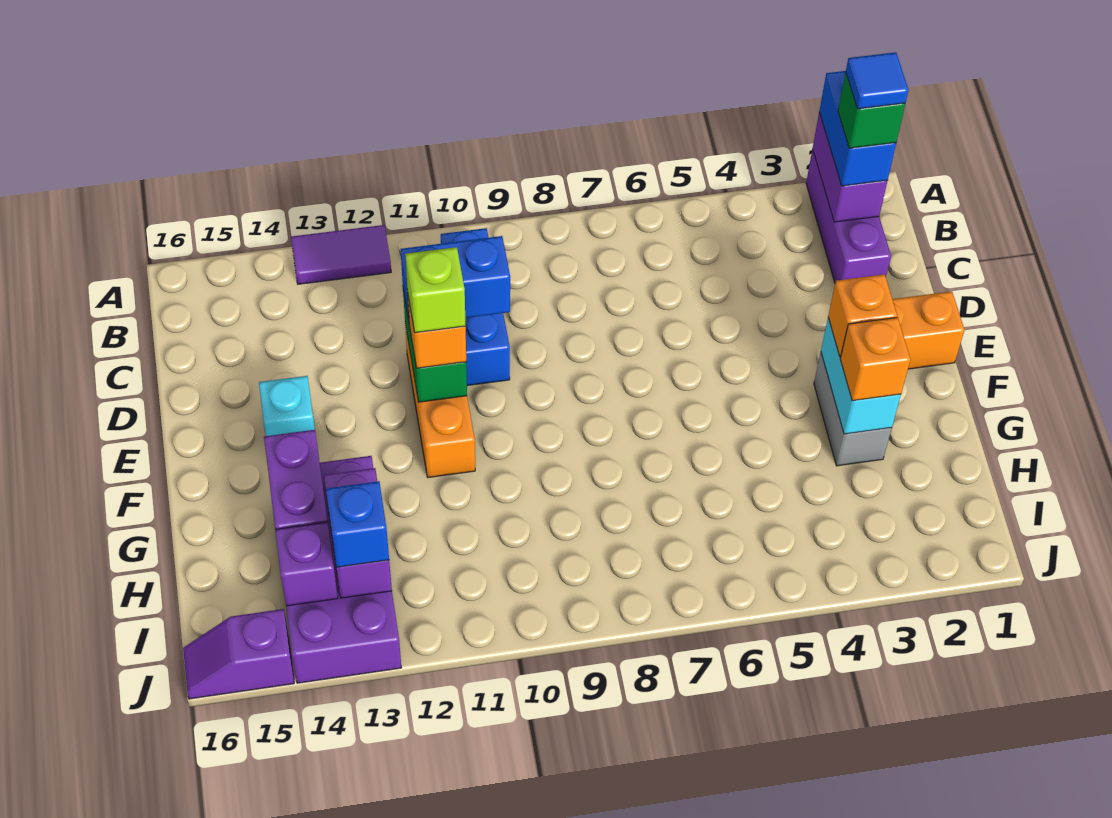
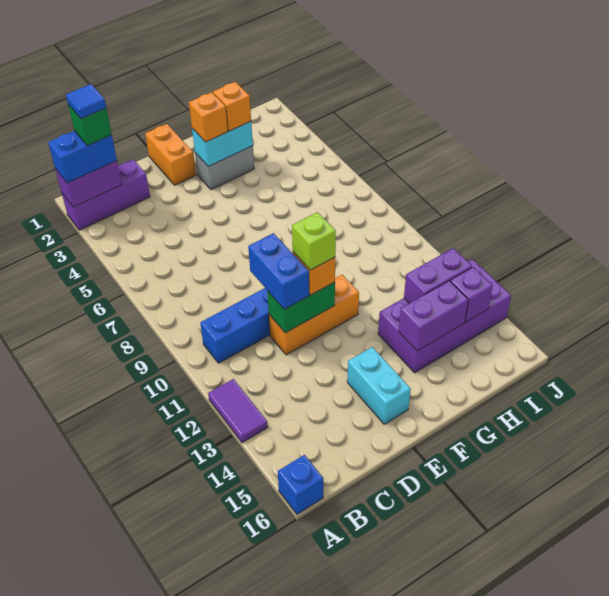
cyan brick E14 level 1 -> cyan brick E14:E15 level 1
blue brick I13 level 3 -> blue brick A16 level 1
purple slope J15:J16 level 1 top 15 -> none

